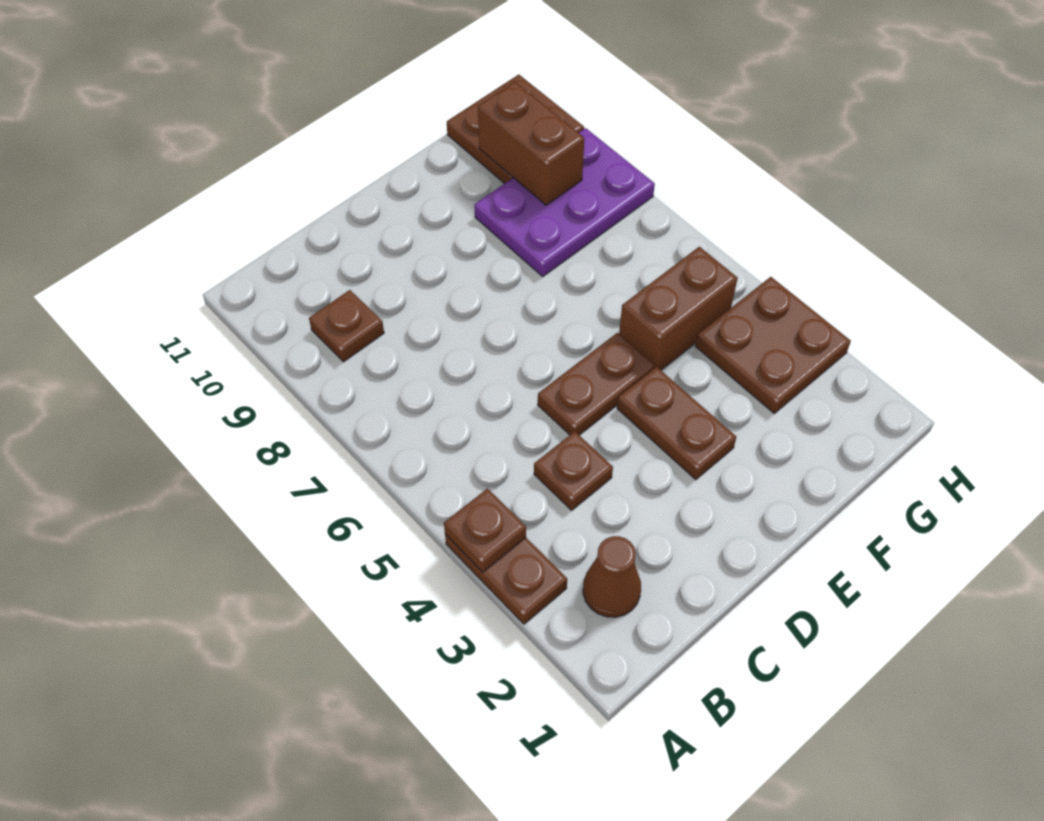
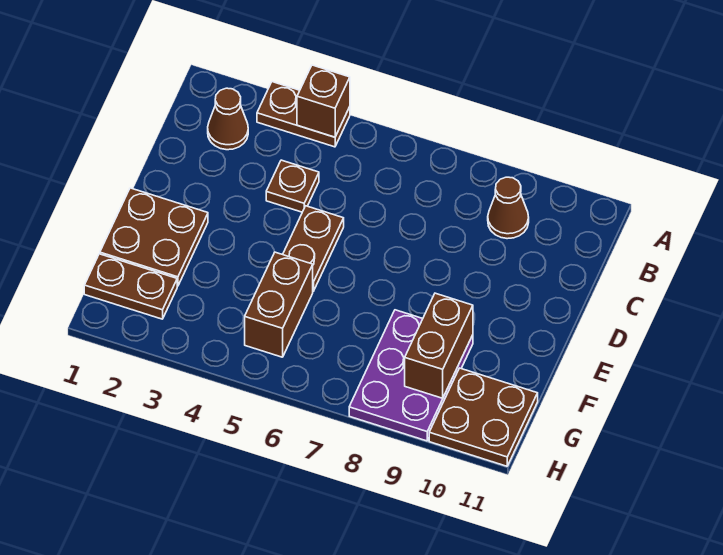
brown plate A4 level 2 -> brown brick A4 level 2
brown plate B9 level 1 -> brown cone B9 level 1
brown plate E3:E4 level 1 -> brown plate G1:G2 level 1
brown plate G3:H4 level 1 -> brown plate E1:F2 level 1
brown brick G9:G10 level 2 -> brown brick F9:G9 level 2

